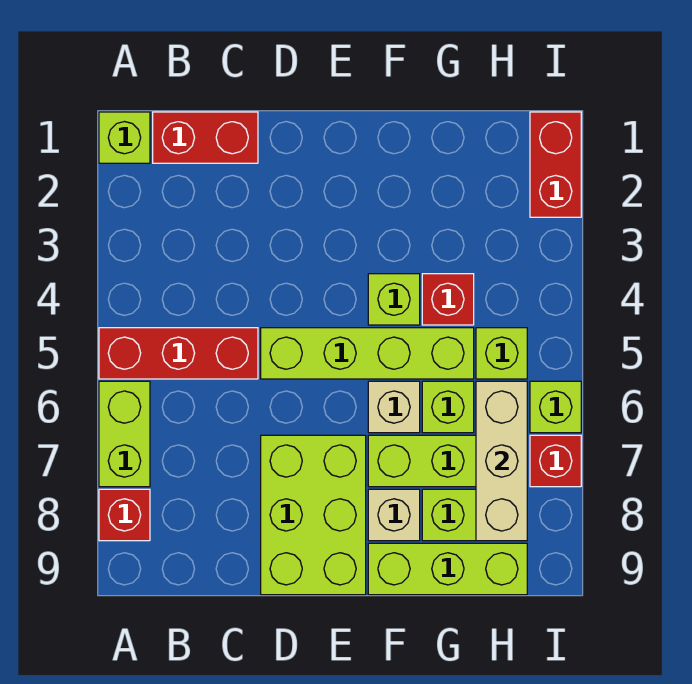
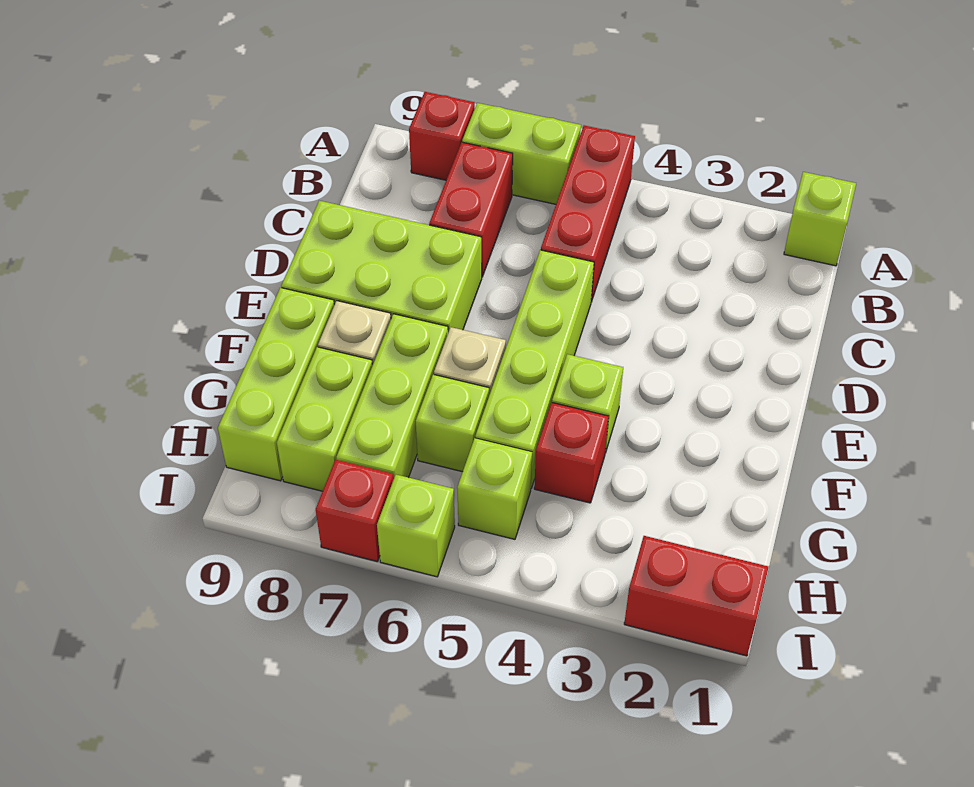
red brick B1:C1 level 1 -> red brick B7:C7 level 1
tan brick H6:H8 level 2 -> none

